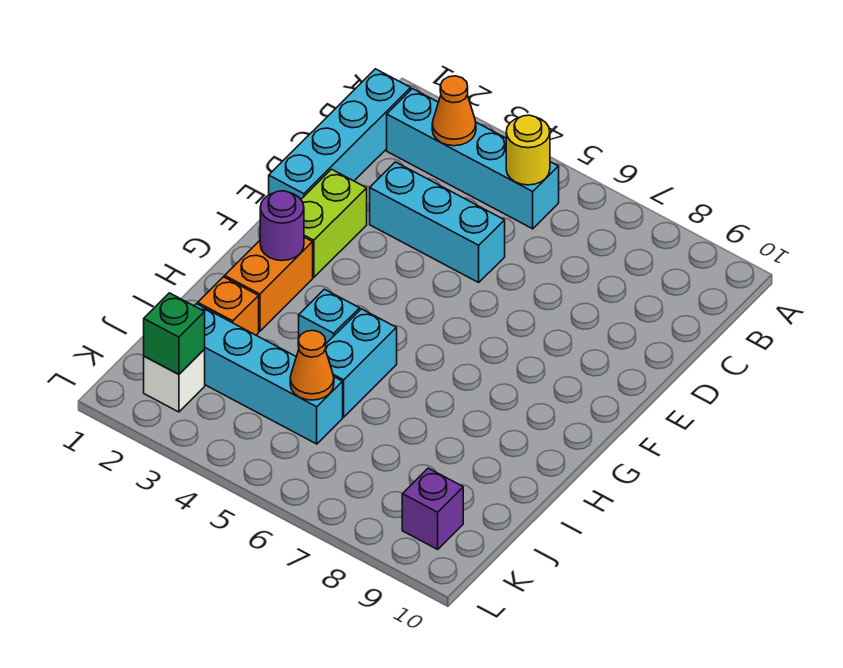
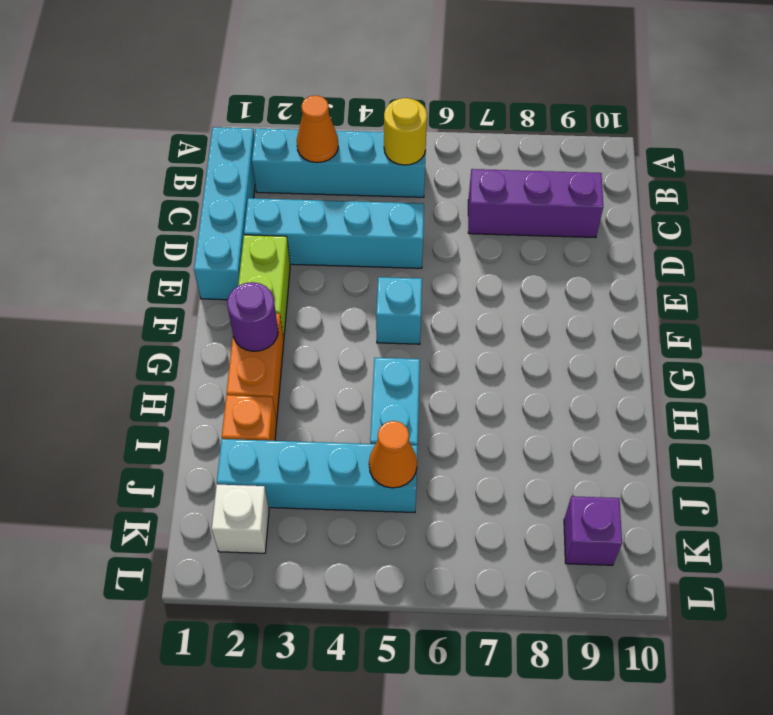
none -> purple brick C7:C9 level 1
cyan brick D3:D5 level 1 -> cyan brick D2:D5 level 1
cyan brick H4 level 1 -> cyan brick F5 level 1
green brick K2 level 2 -> none

